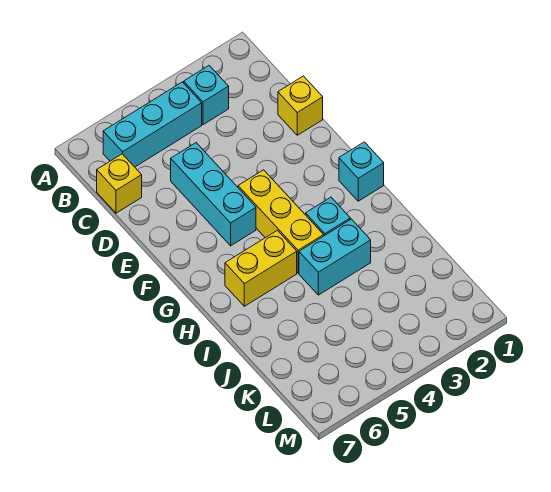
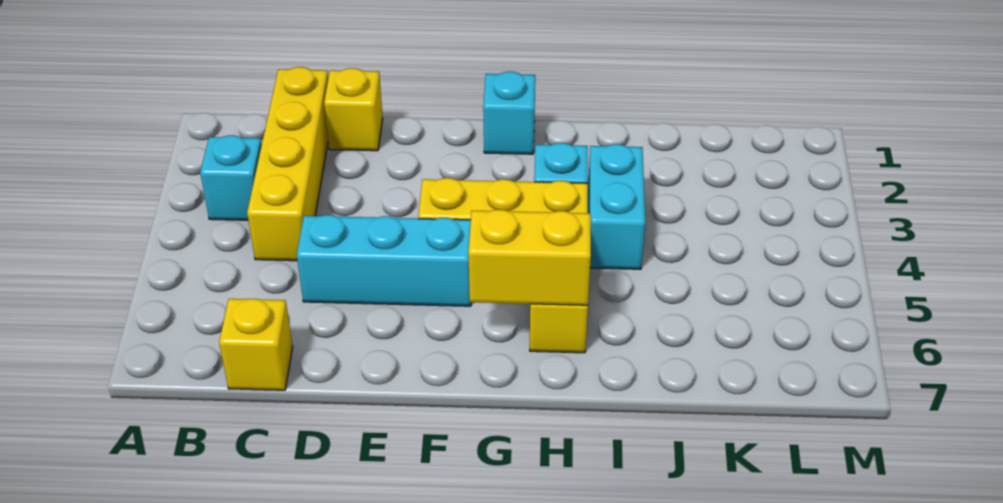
cyan brick B4:B6 level 1 -> none
none -> yellow brick C1:C4 level 1
none -> yellow brick G6:H6 level 2

